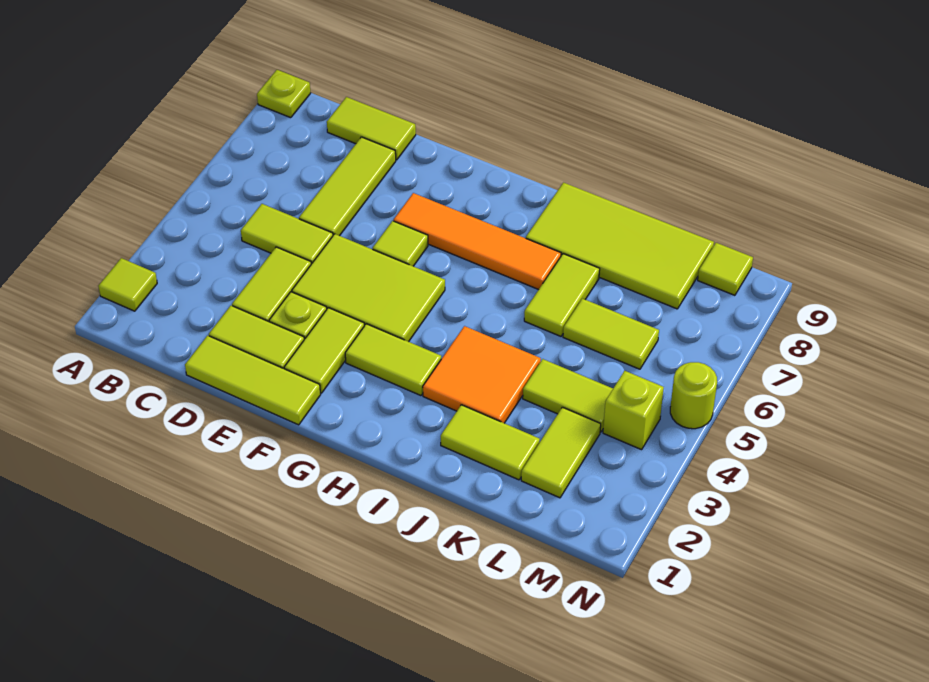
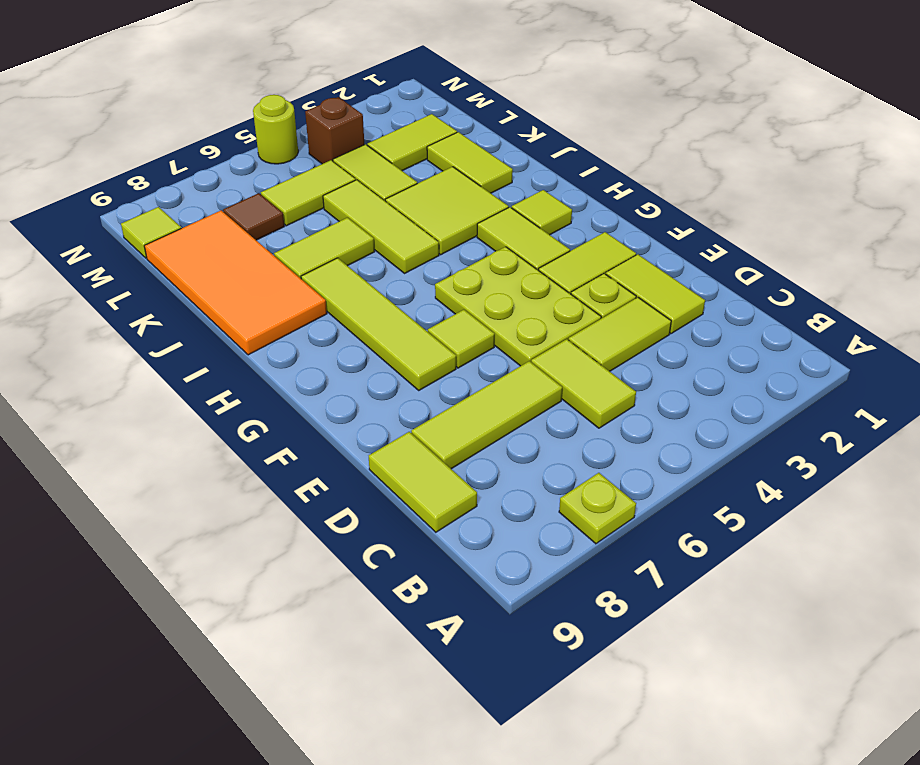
lime tile A2 level 1 -> lime tile H2 level 1
lime plate A9 level 1 -> lime plate A7 level 1
lime tile D1:F1 level 1 -> lime tile I5:K5 level 1
lime tile E4:G5 level 1 -> lime plate E4:G5 level 1
orange tile F7:I7 level 1 -> lime tile F7:I7 level 1
orange tile I3:J4 level 1 -> lime tile I3:J4 level 1
lime tile I8:L9 level 1 -> orange tile I8:L9 level 1
lime tile K6:L6 level 1 -> lime tile L5:L6 level 1
none -> brown tile L7 level 1
lime brick M4 level 1 -> brown brick M4 level 1

